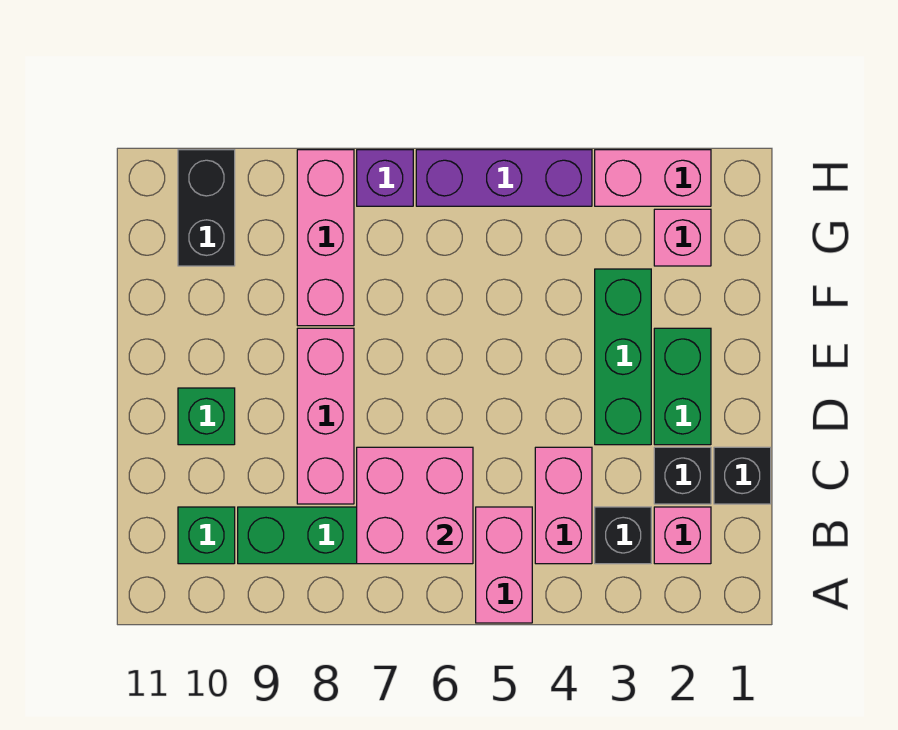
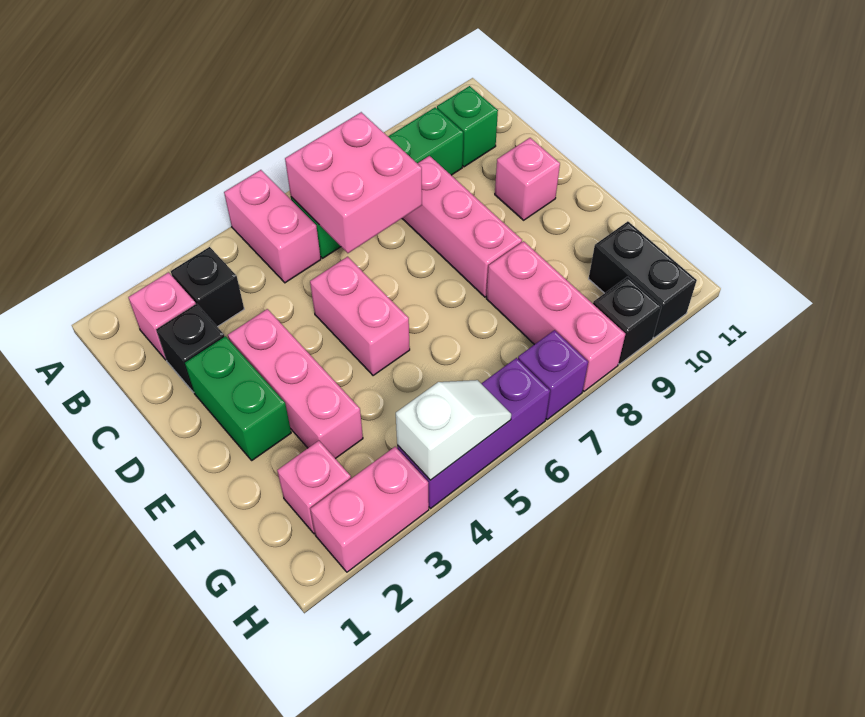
pink brick B4:C4 level 1 -> pink brick D5:E5 level 1
black brick C1 level 1 -> black brick H9 level 1
green brick D3:F3 level 1 -> pink brick D3:F3 level 1
green brick D10 level 1 -> pink brick D10 level 1
none -> white slope H4:H5 level 2 top 4

